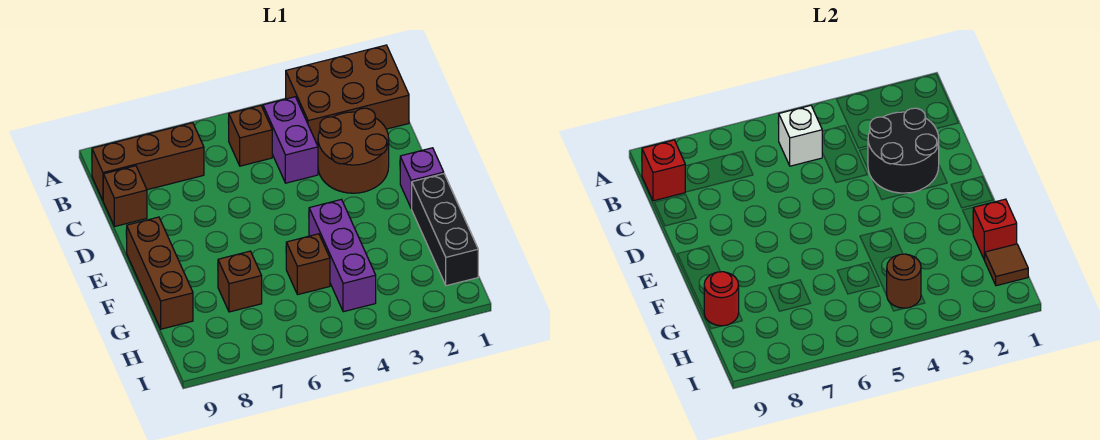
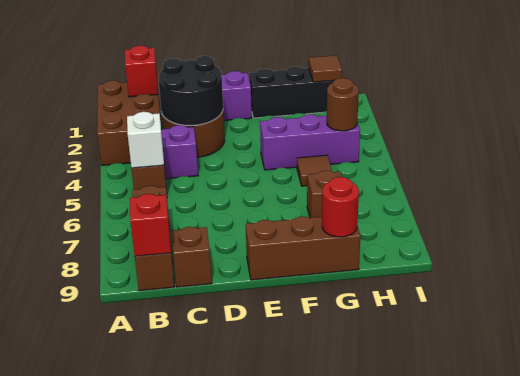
red brick G1 level 2 -> red brick B1 level 2
brown brick G5 level 1 -> brown tile G5 level 1

